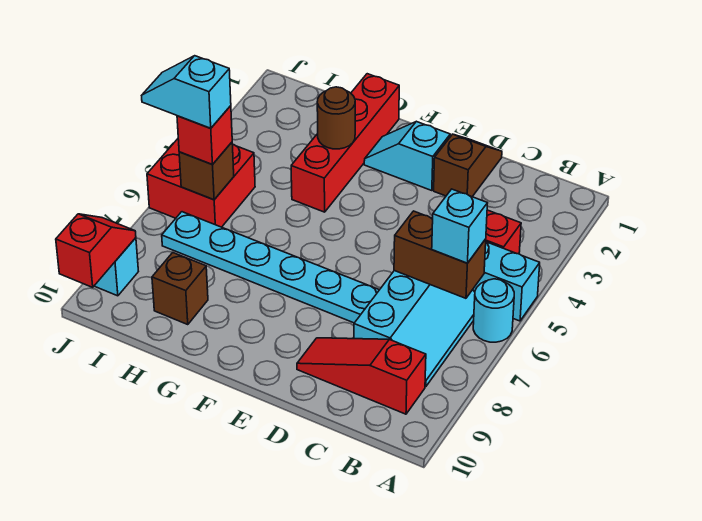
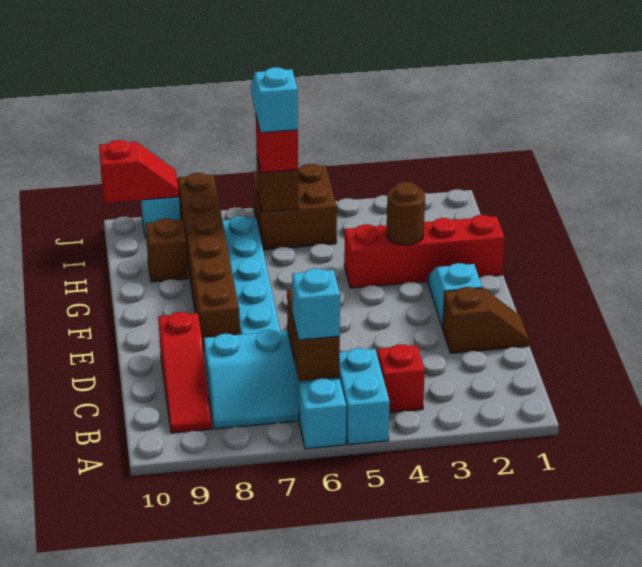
cyan round brick A6 level 1 -> cyan brick A6 level 1
red slope B9:D9 level 1 top B -> red slope B9:D9 level 1 top D
none -> brown brick E8:J8 level 1
red brick I5:J6 level 1 -> brown brick I5:J6 level 1

